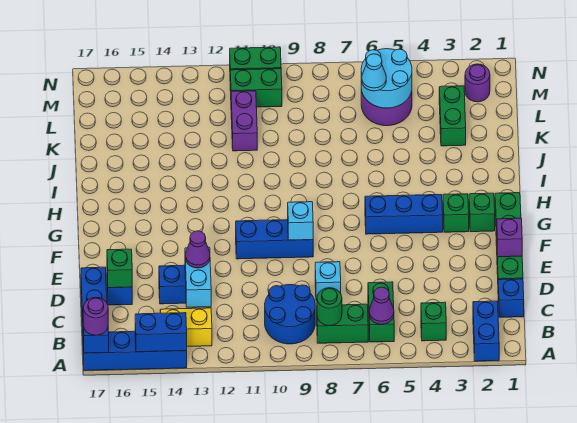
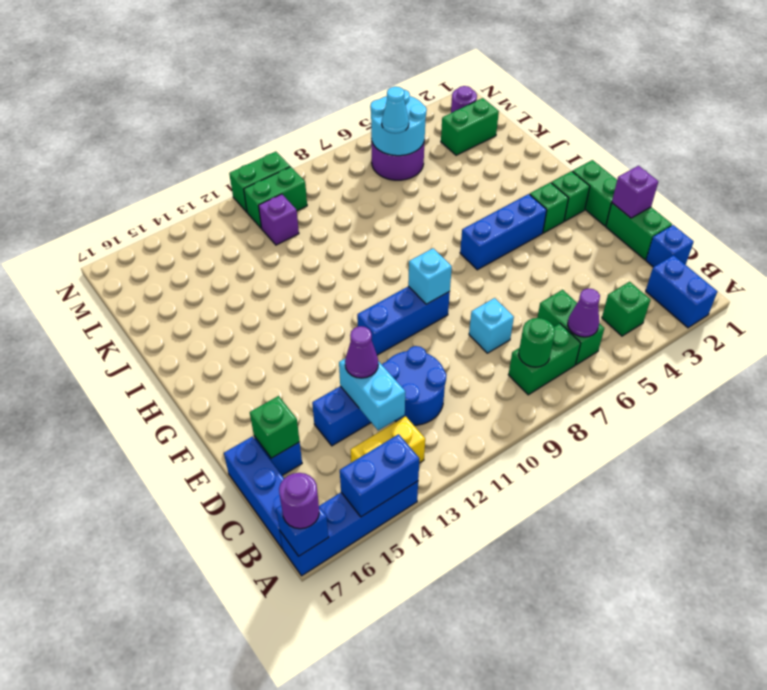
blue round brick B9:C10 level 1 -> blue round brick C11:D12 level 1
green brick K3:L3 level 1 -> green brick L2:L3 level 1
purple brick K11:L11 level 1 -> purple brick L11 level 1

